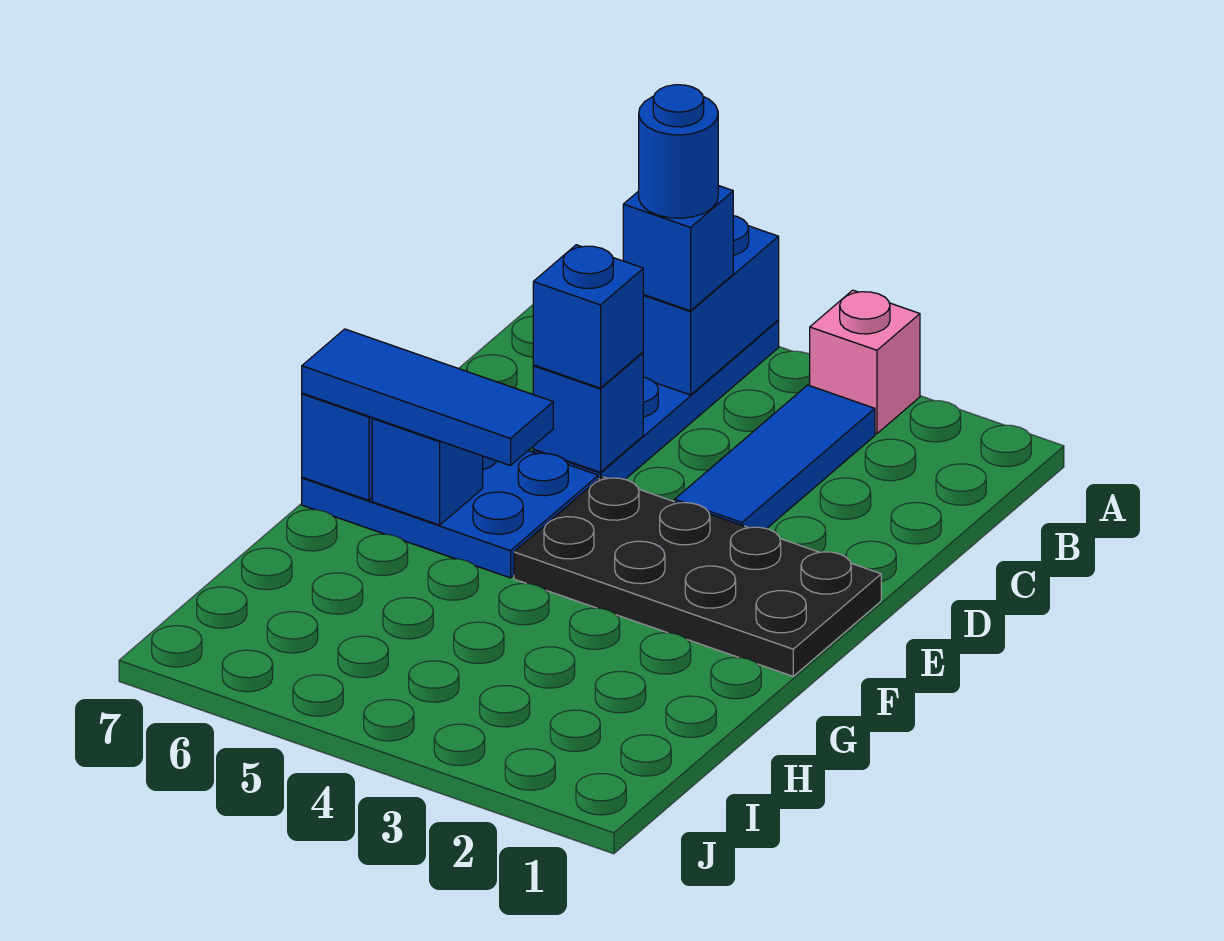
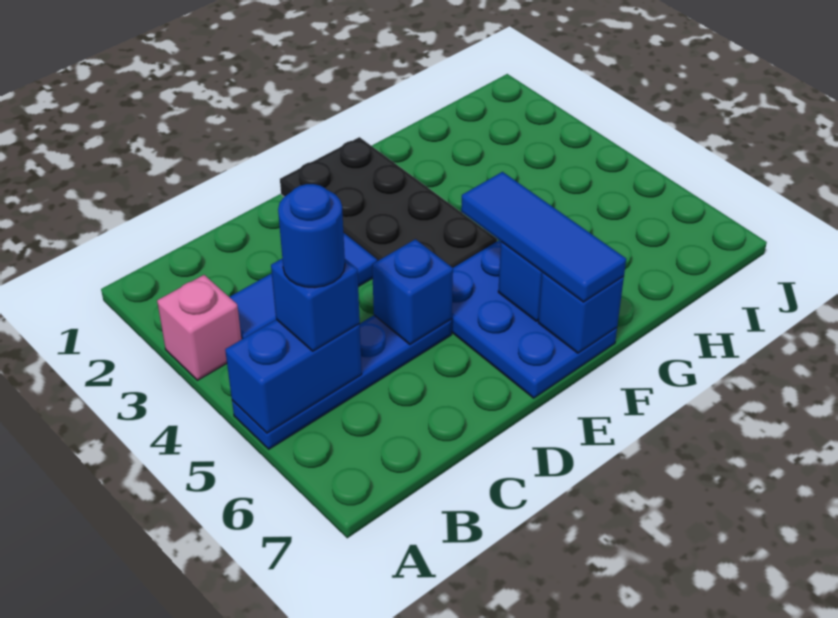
blue brick D5 level 3 -> none

